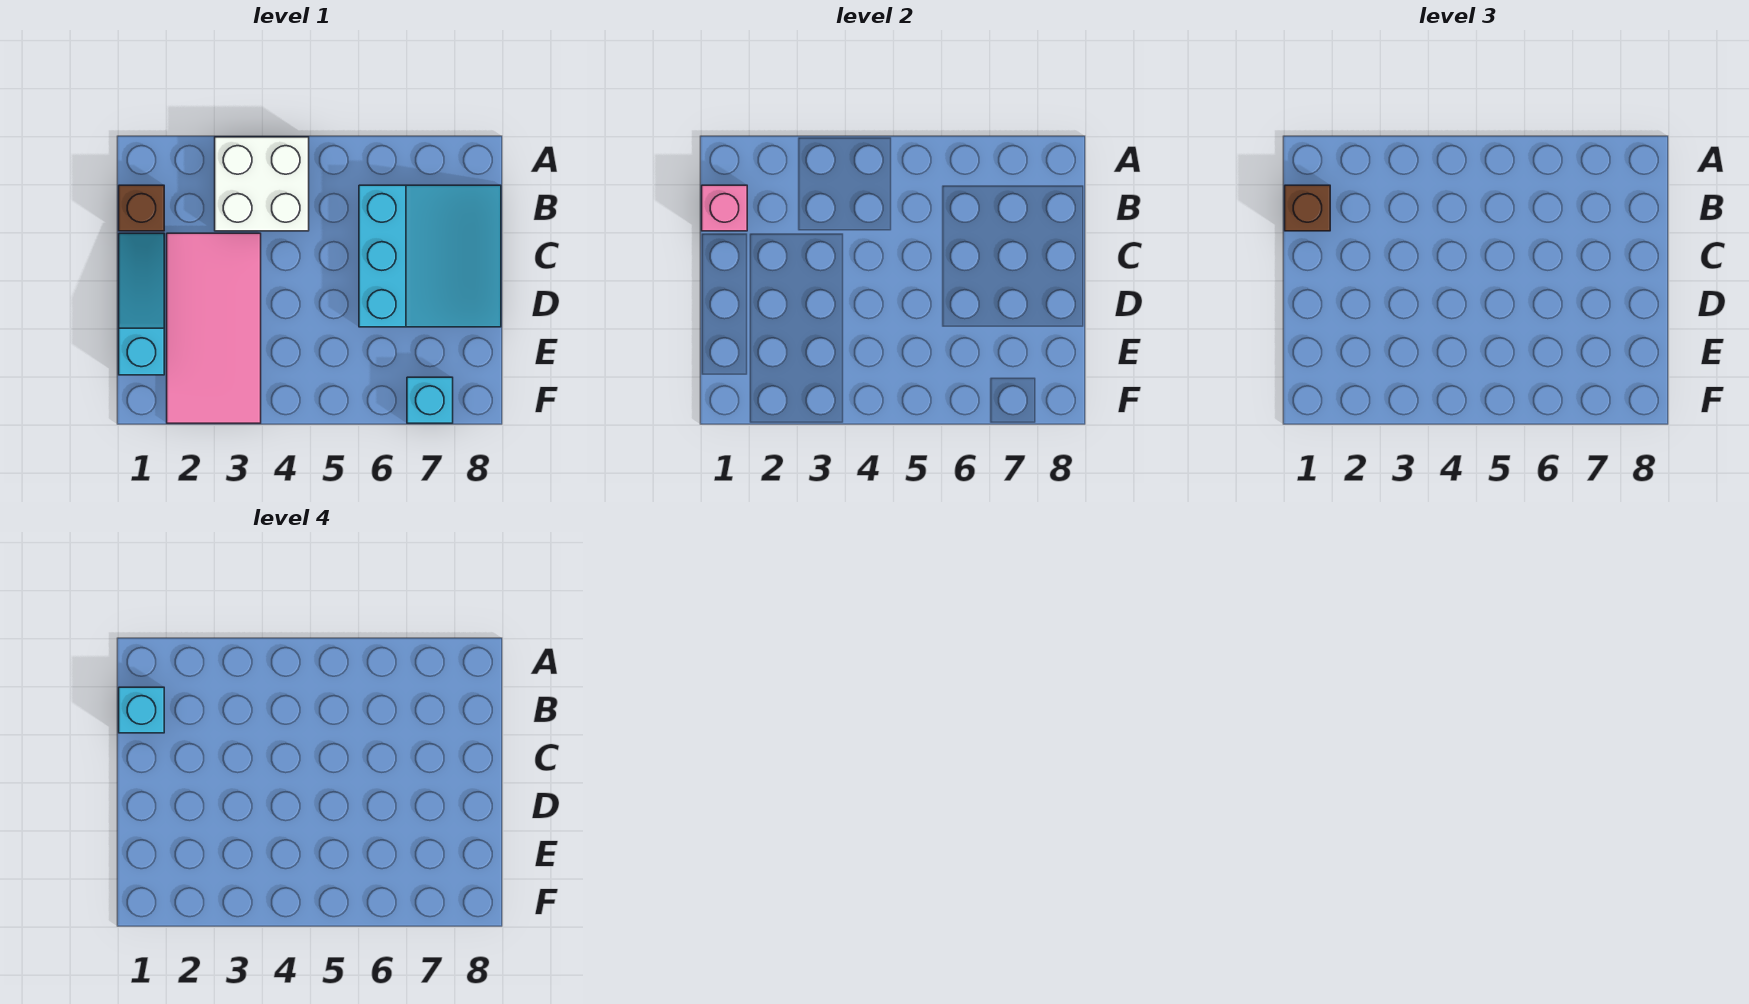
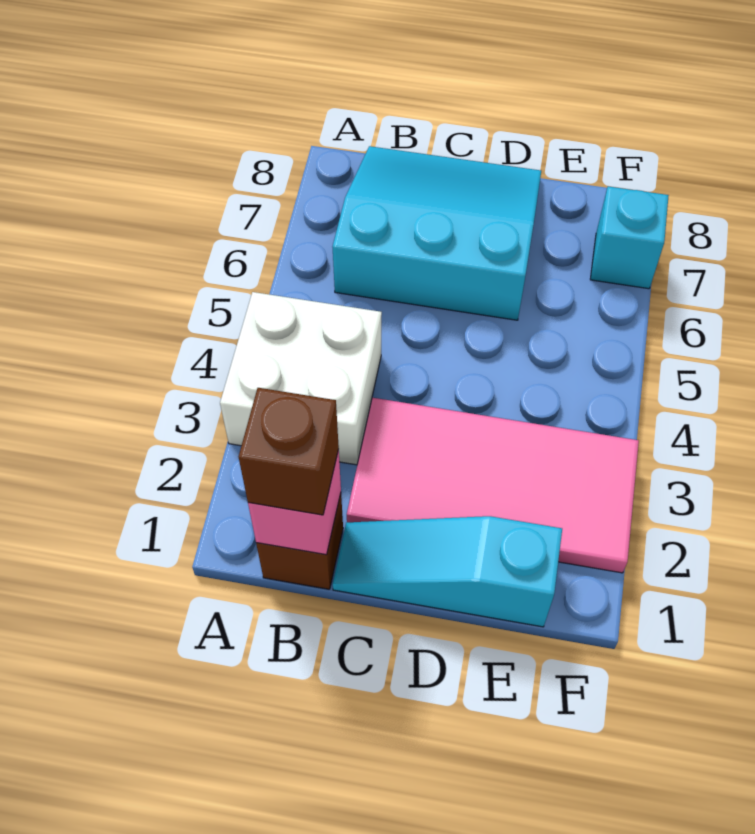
cyan brick B1 level 4 -> none

